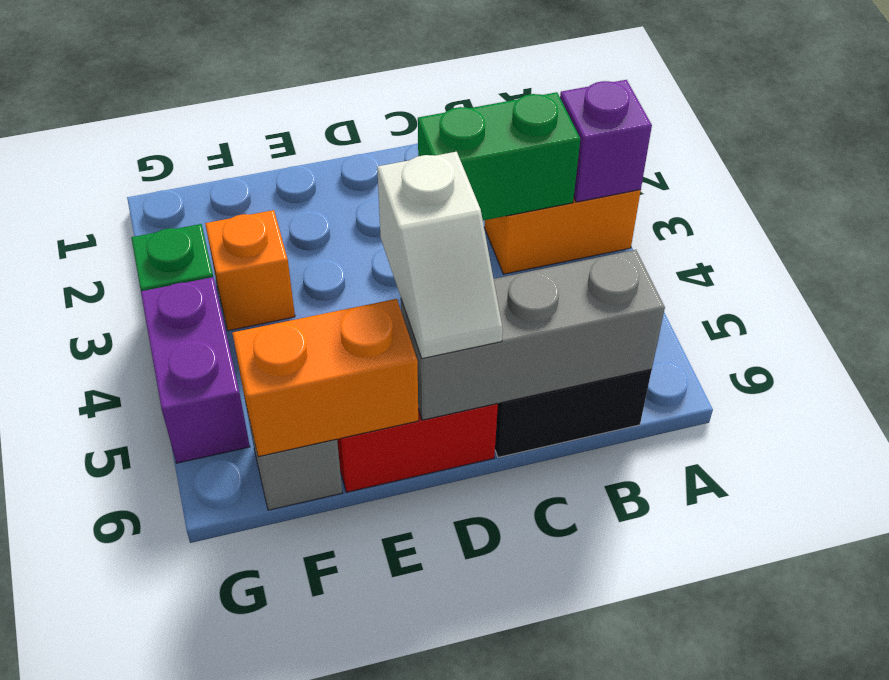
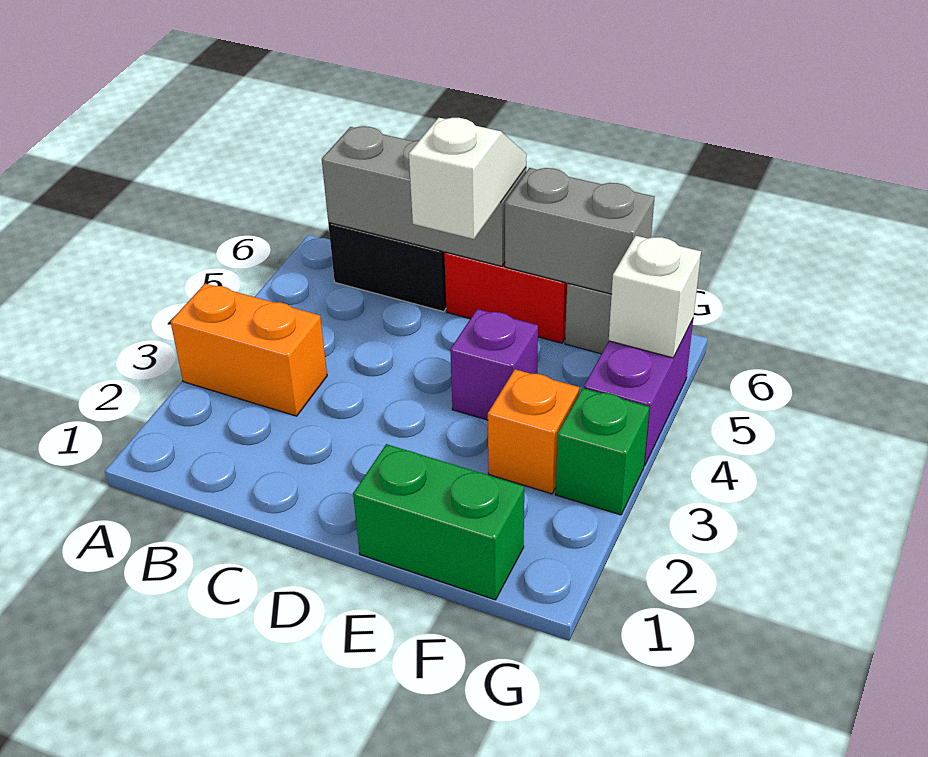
purple brick A3 level 2 -> purple brick E4 level 1
green brick B3:C3 level 2 -> green brick E1:F1 level 1
orange brick E6:F6 level 2 -> grey brick E6:F6 level 2
none -> white brick G5 level 2

